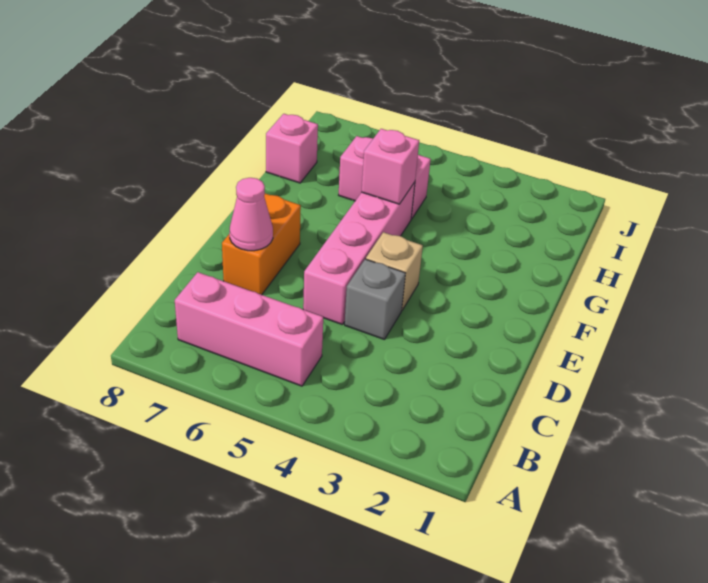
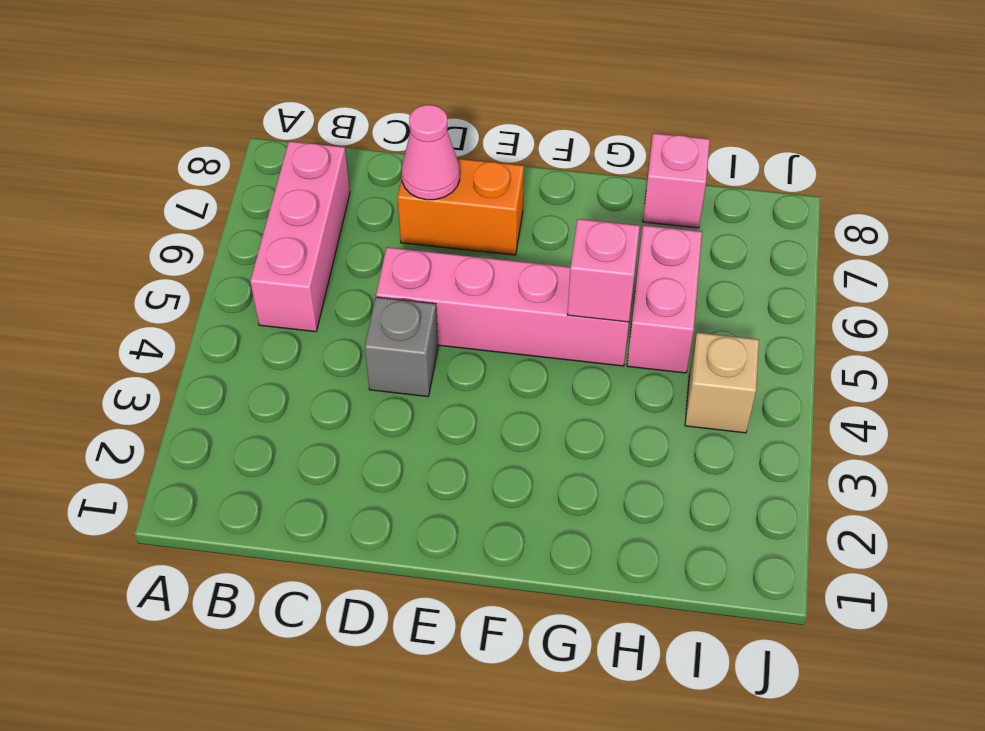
tan brick E4 level 1 -> tan brick I4 level 1

